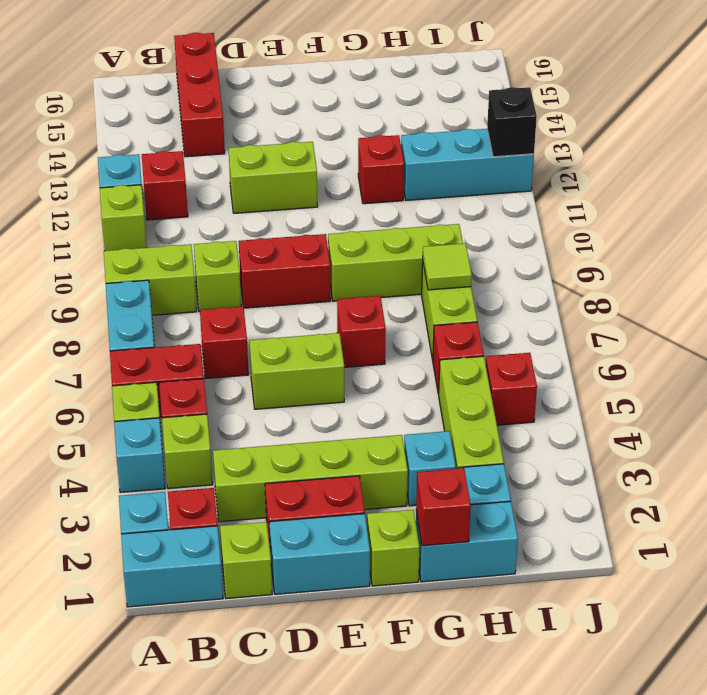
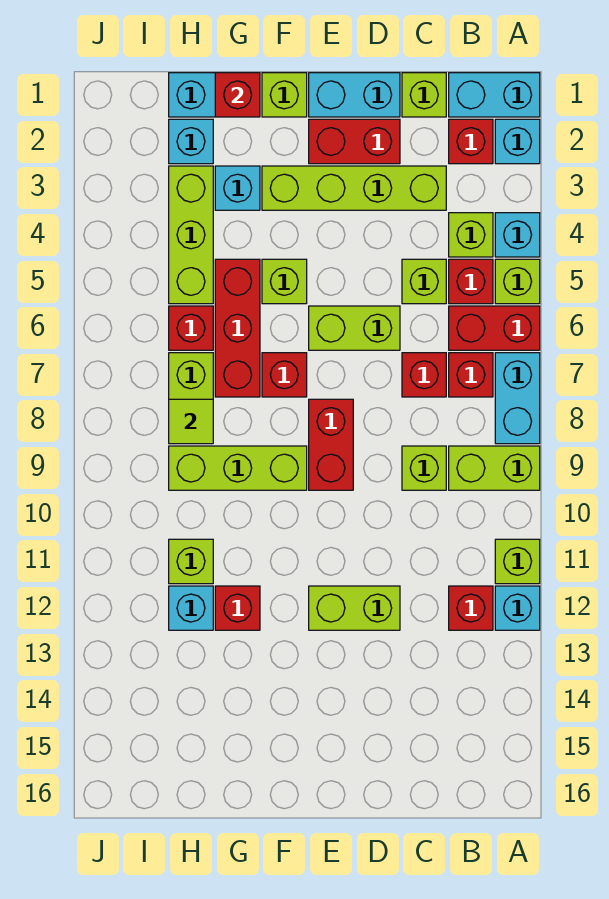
none -> lime brick C5 level 1
red brick C14:C16 level 1 -> red brick G5:G7 level 1
red brick D9:E9 level 1 -> red brick E8:E9 level 1
none -> lime brick F5 level 1
none -> lime brick H11 level 1
cyan brick H12:J12 level 1 -> cyan brick H12 level 1
red brick I5 level 1 -> red brick B7 level 1
black brick J12 level 2 -> none

